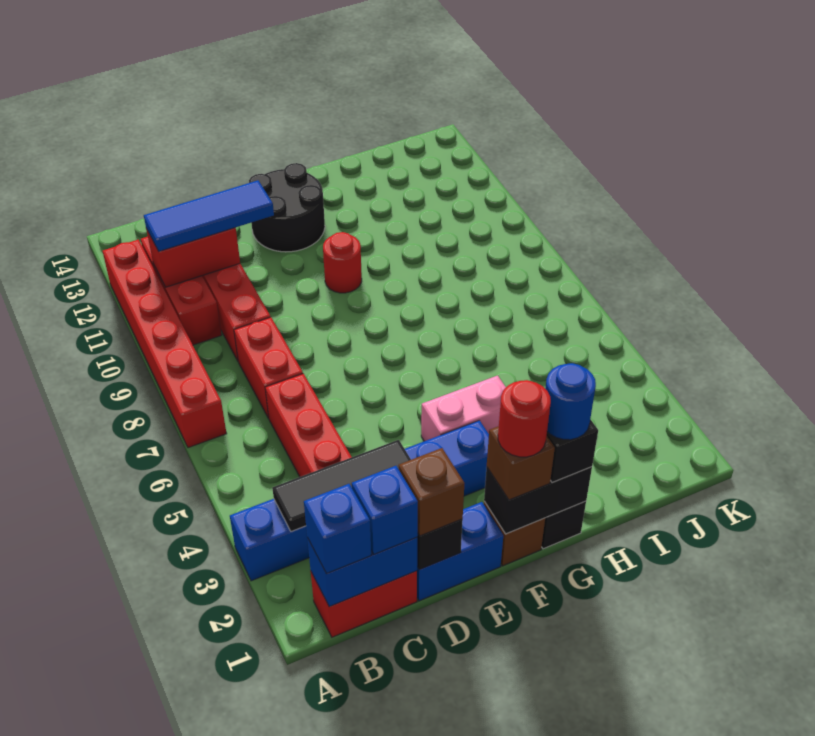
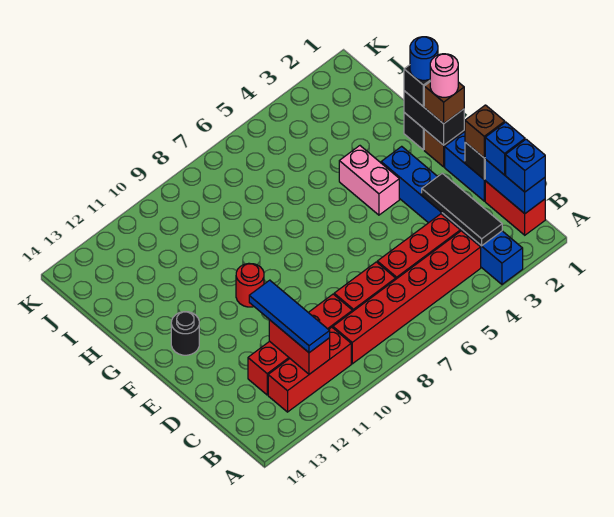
red brick A7:A12 level 1 -> red brick B4:B9 level 1
black round brick E12:F13 level 1 -> black round brick F13 level 1
red round brick F1 level 4 -> pink round brick F1 level 4

